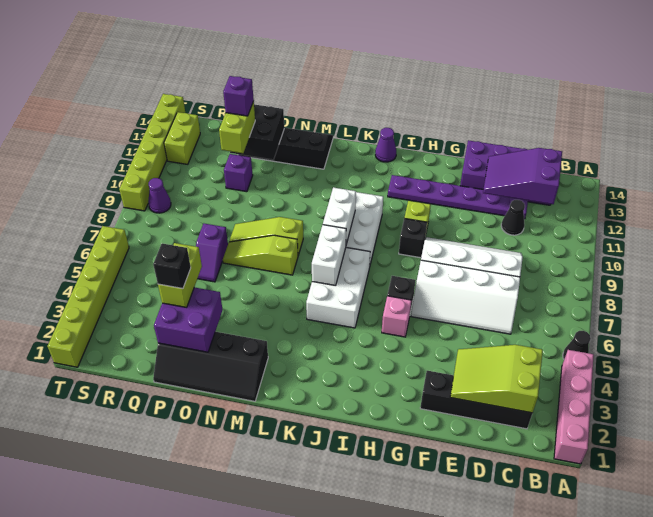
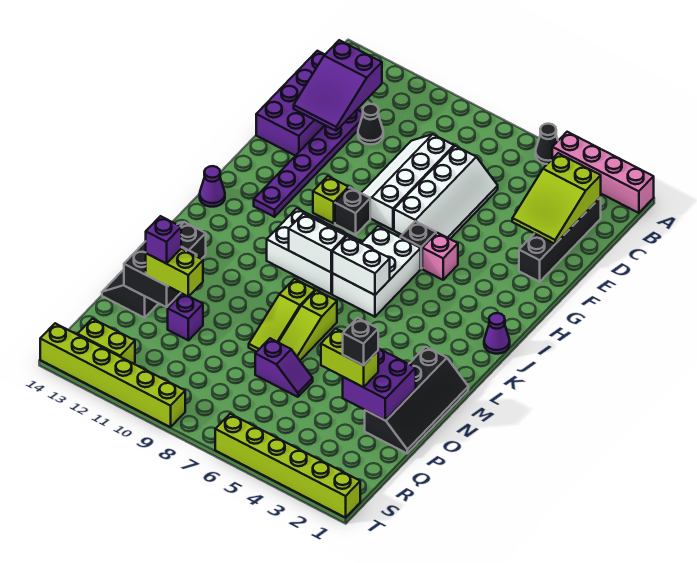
white brick J5:K7 level 1 -> white brick I6:K7 level 1
purple cone S9 level 1 -> purple cone J1 level 1

